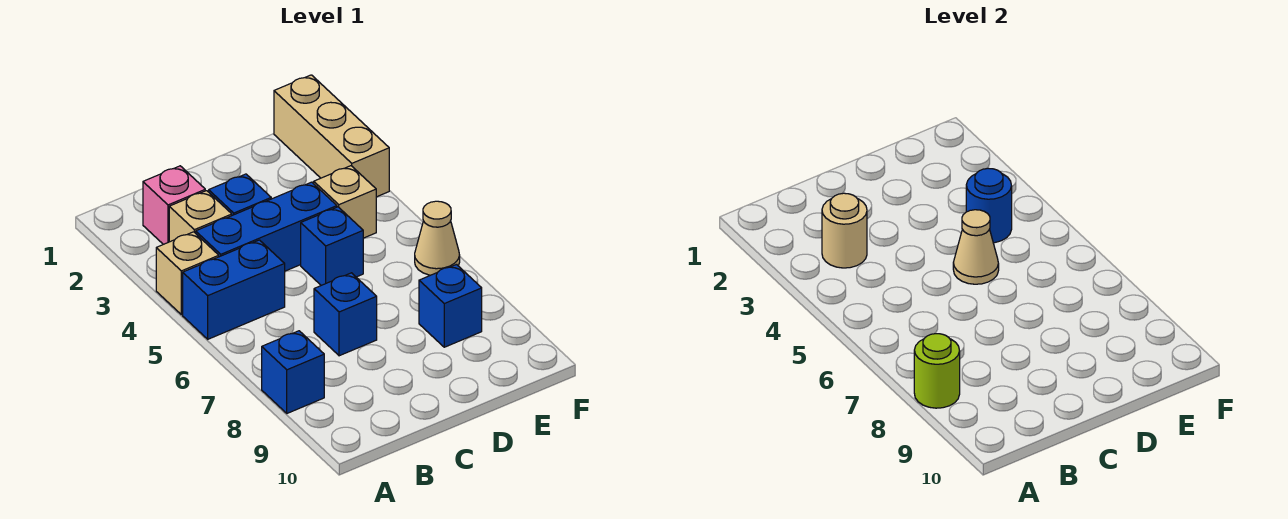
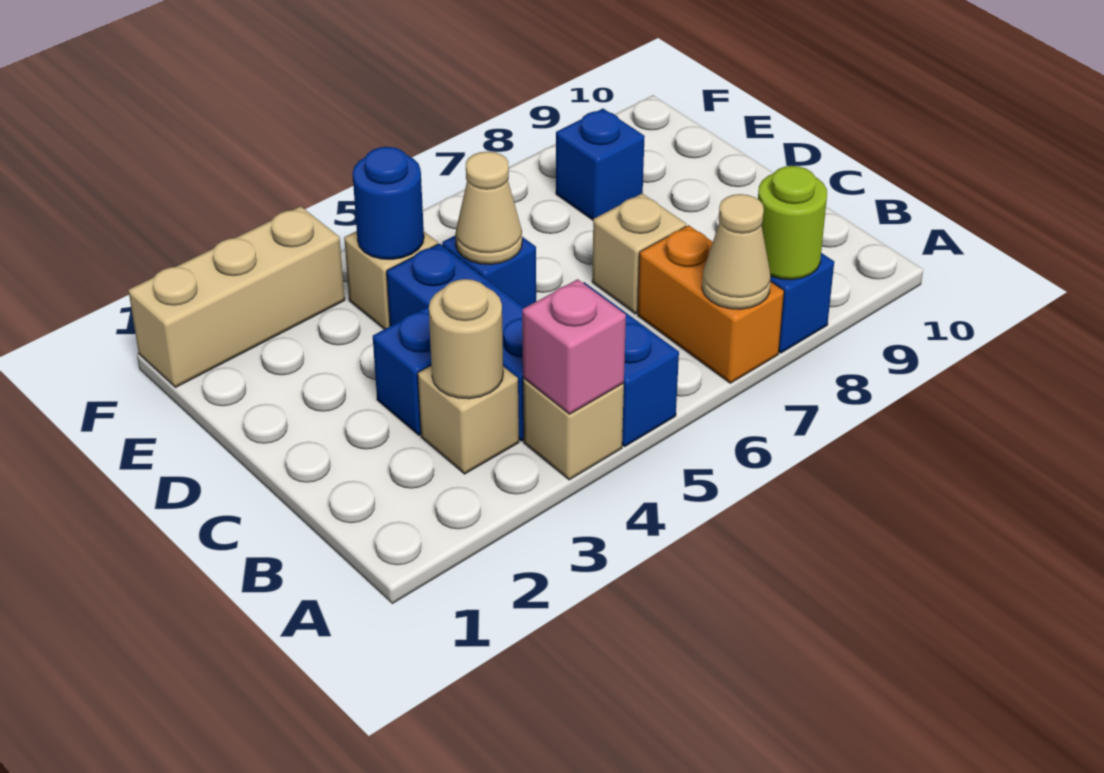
none -> orange brick A7:B7 level 1
pink brick B2 level 1 -> pink brick A4 level 2
blue brick C7 level 1 -> tan brick C7 level 1
tan cone F6 level 1 -> tan cone A7 level 2

